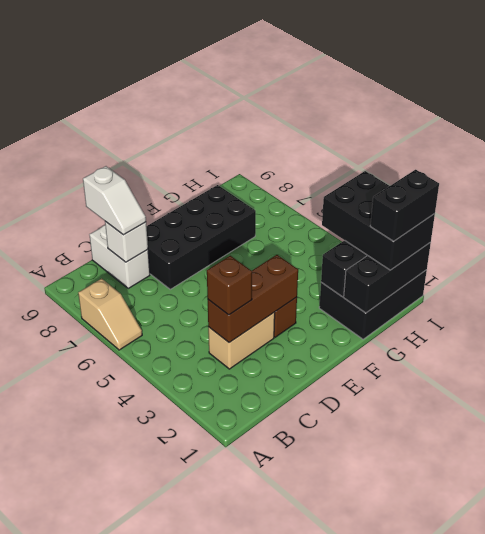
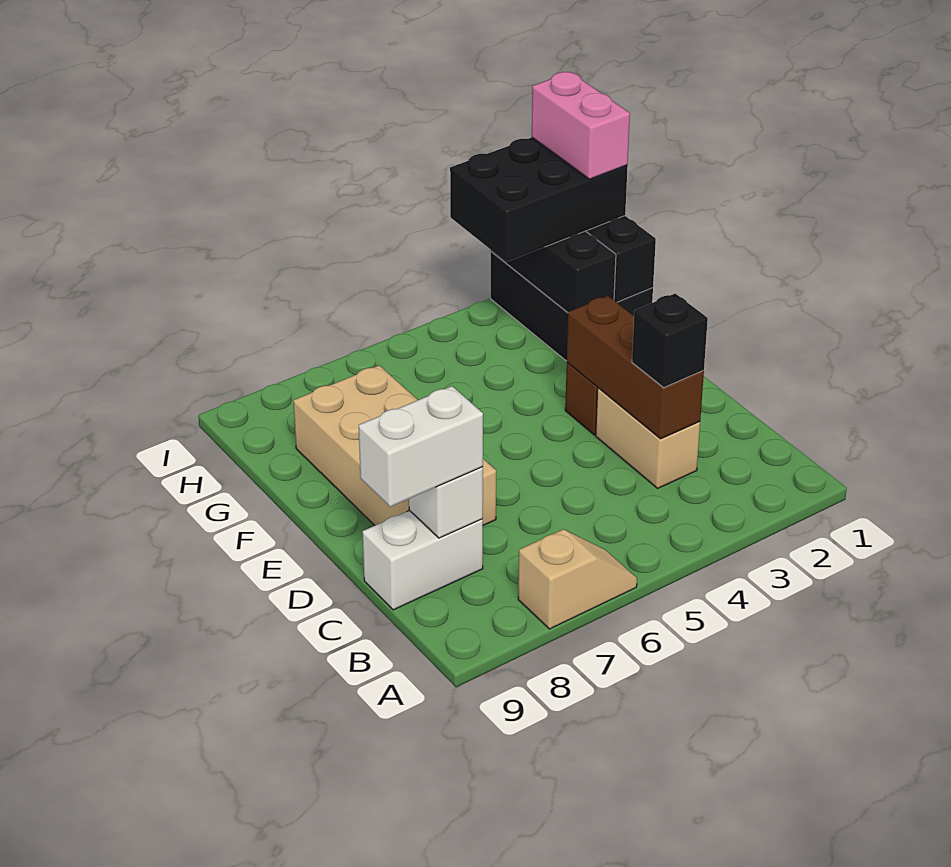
brown brick C3 level 3 -> black brick C3 level 3
white slope C8:C9 level 3 top 9 -> white brick C8:C9 level 3
black brick D7:G8 level 1 -> tan brick D7:G8 level 1
black brick H1:I1 level 4 -> pink brick H1:I1 level 4

